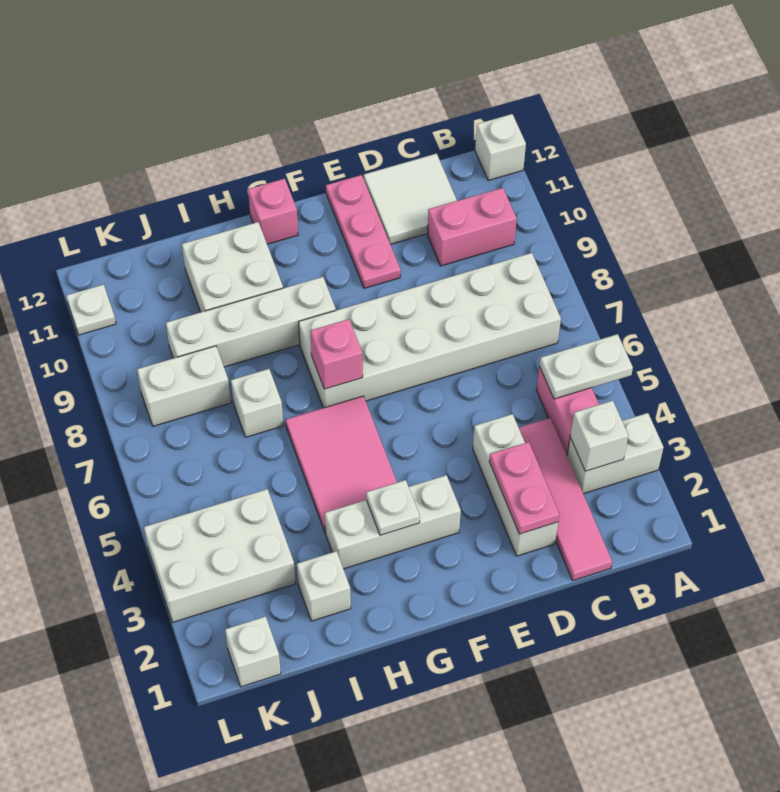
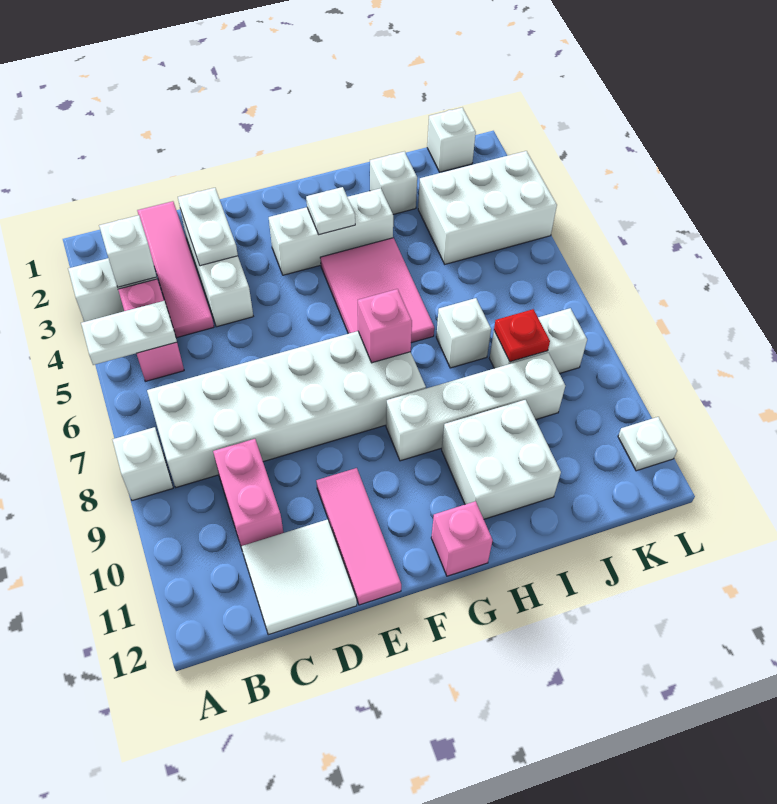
white brick A12 level 1 -> white brick A8 level 1
pink brick B10:C10 level 1 -> pink brick C9:C10 level 1
pink plate D2:D3 level 2 -> white plate D2:D3 level 2
pink plate E10:E12 level 1 -> pink tile E10:E12 level 1
none -> red plate J8 level 2

